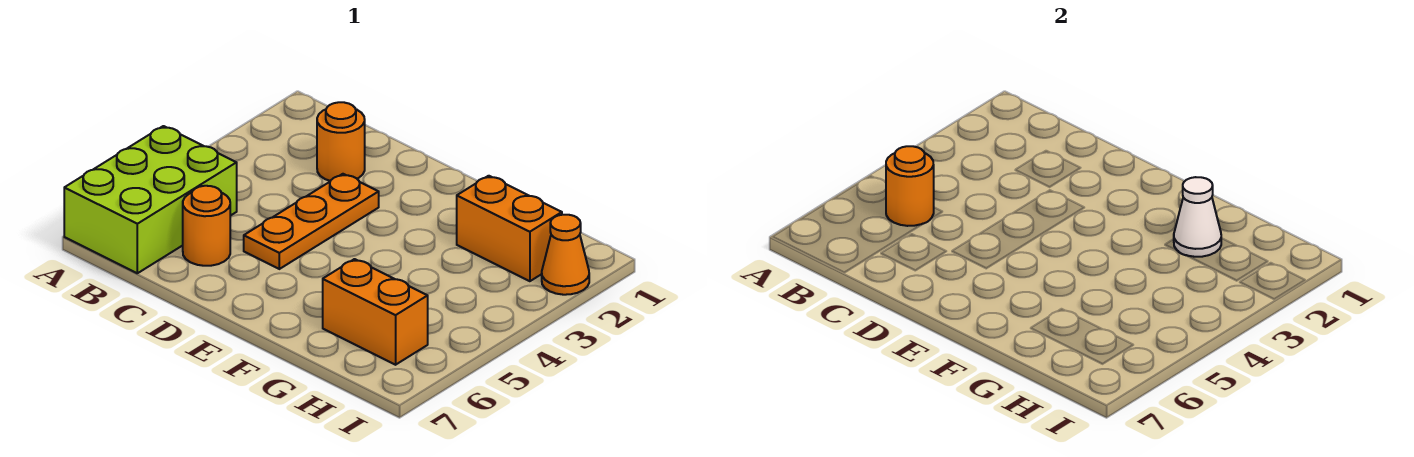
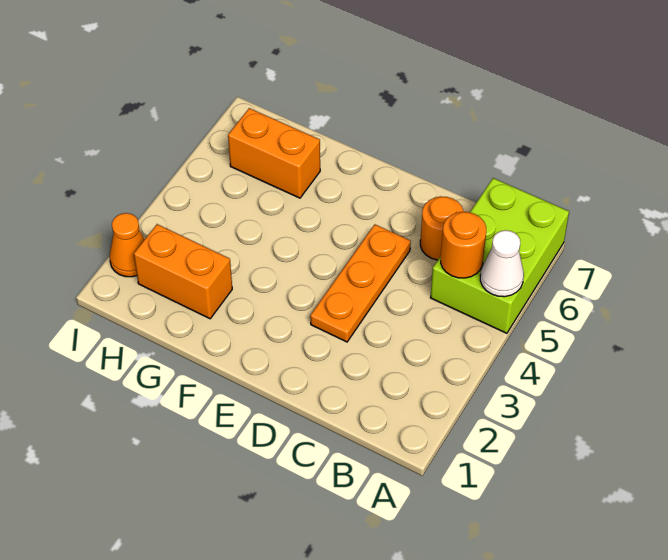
orange round brick C2 level 1 -> none
white cone G2 level 2 -> white cone A5 level 2

